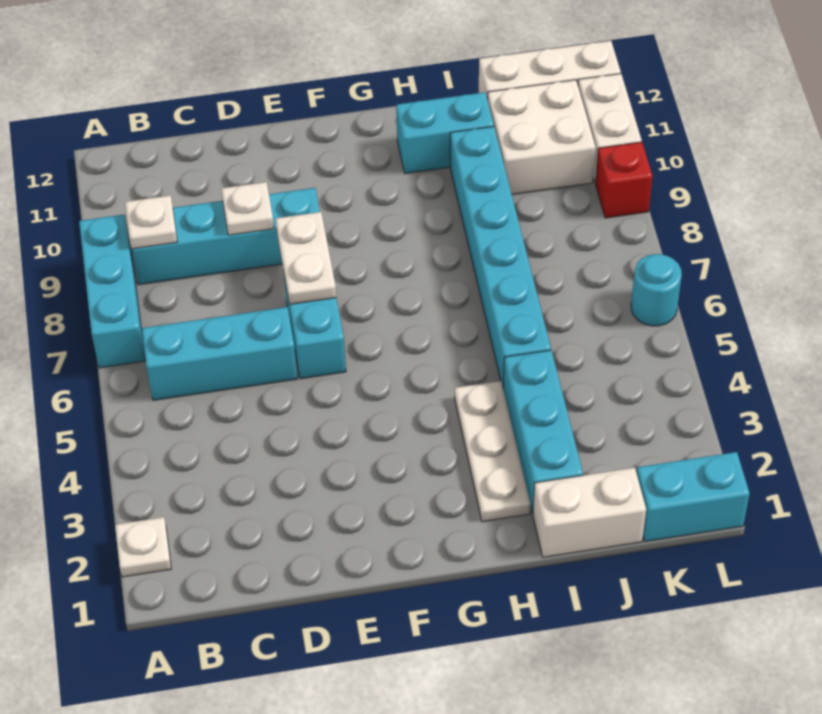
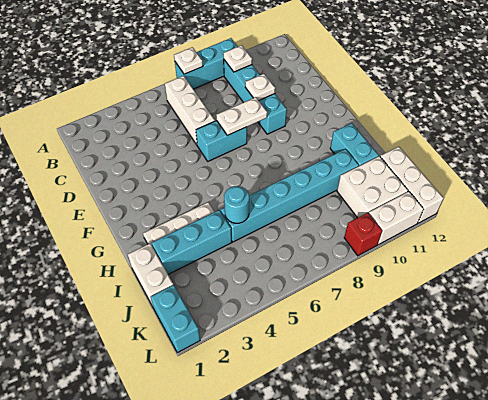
white plate A2 level 1 -> white plate A7 level 2
cyan brick B6:D6 level 1 -> white brick B6:D6 level 1
cyan round brick L6 level 1 -> cyan round brick I5 level 2

